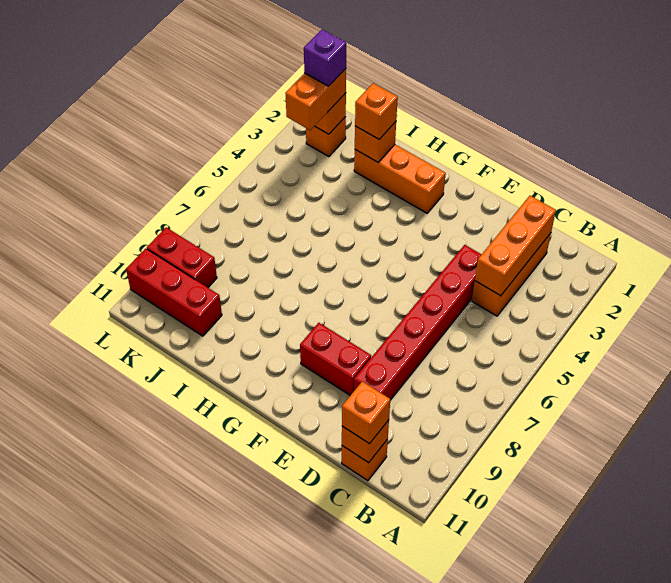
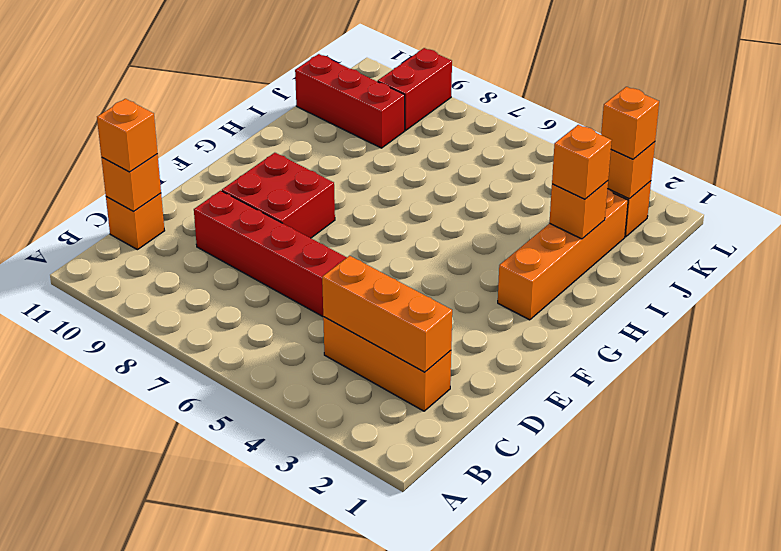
red brick E9:F9 level 1 -> red brick E8:F9 level 1
orange brick G2:I2 level 1 -> orange brick G2:J2 level 1
red brick J10:L10 level 1 -> red brick J9:J11 level 1
orange brick K2:K3 level 3 -> orange brick K2 level 3
purple brick K2 level 4 -> none

